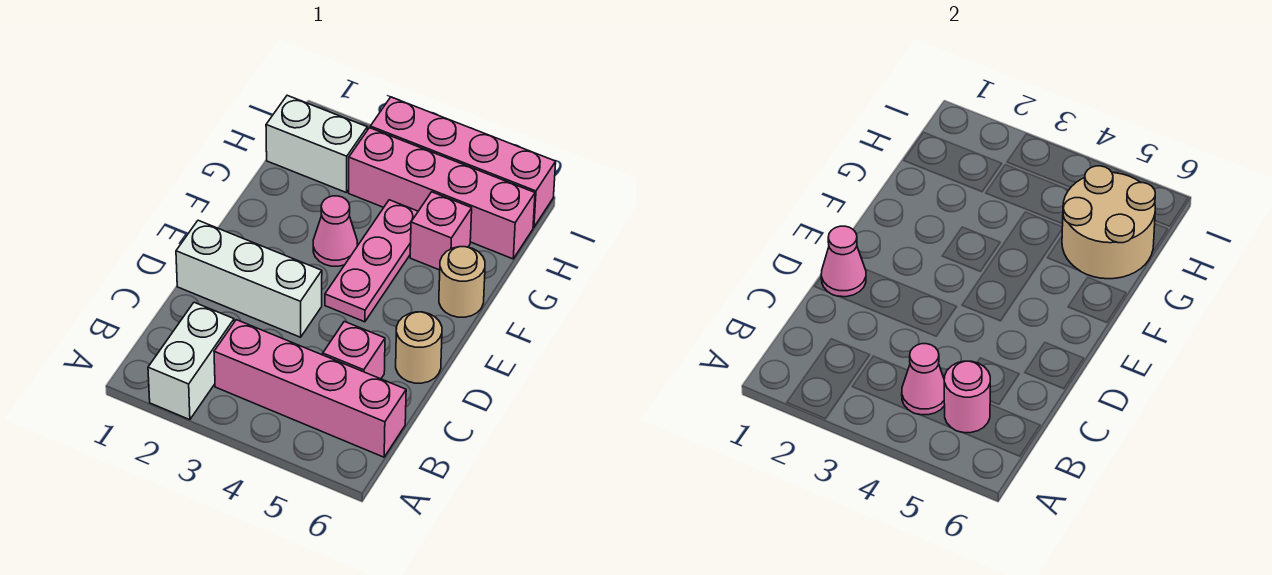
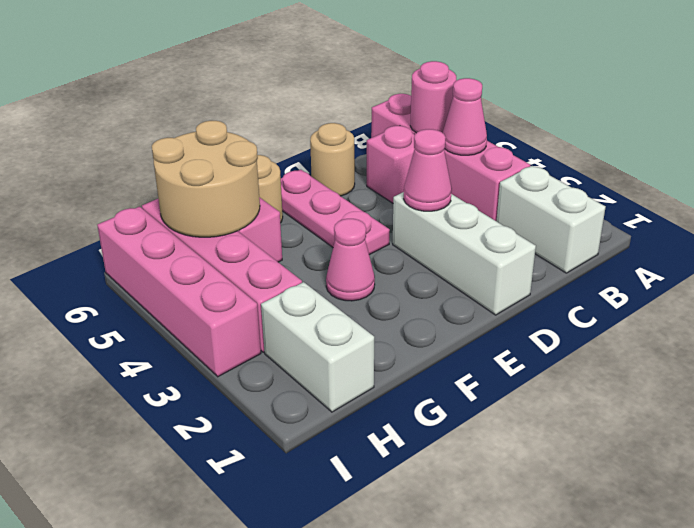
white brick A2:B2 level 1 -> white brick B1:B2 level 1
pink cone D1 level 2 -> pink cone D3 level 2
pink plate E4:G4 level 1 -> pink plate E4:E6 level 1

